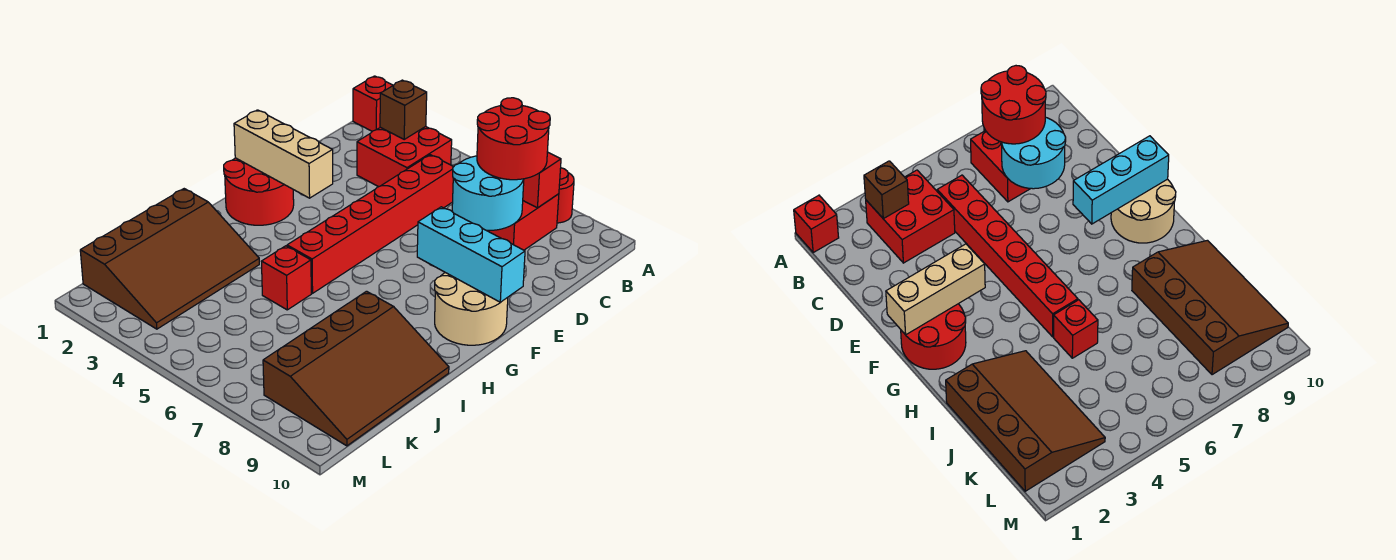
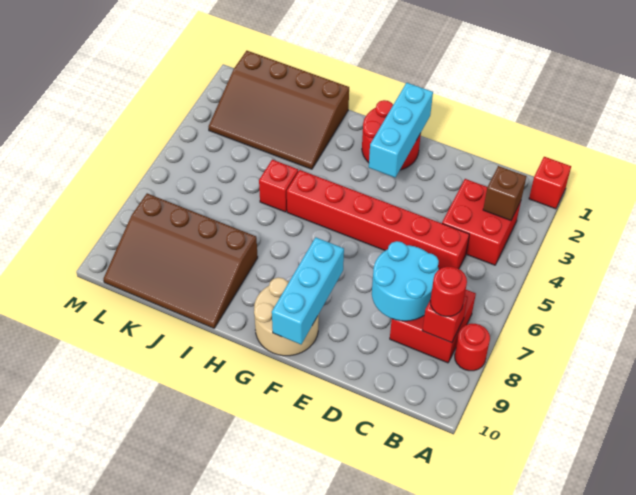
red round brick B7:C8 level 3 -> red round brick B8 level 3
tan brick F1:F3 level 2 -> cyan brick F1:F3 level 2

